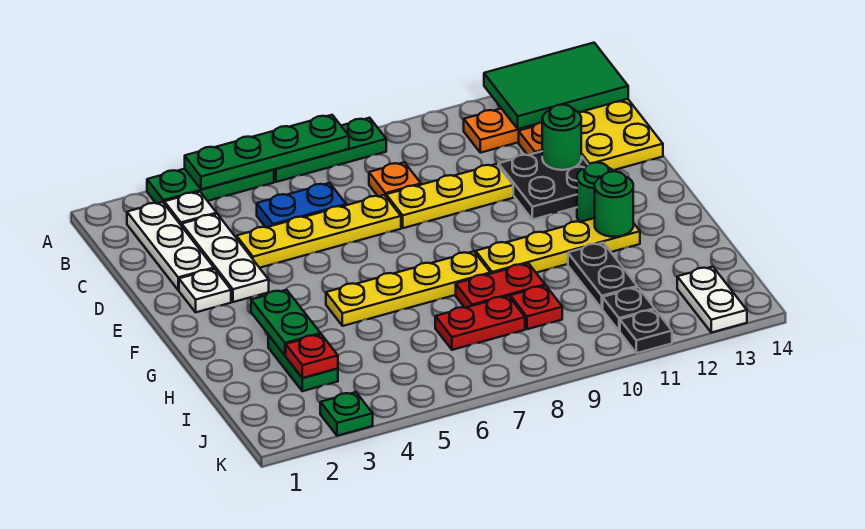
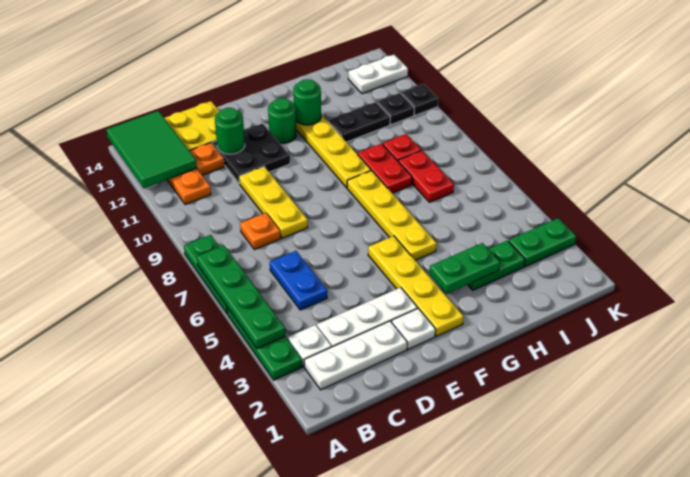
yellow plate D4:D7 level 1 -> yellow plate F2:F5 level 1
red plate I3 level 2 -> none
green plate K3 level 1 -> green plate J3:K3 level 1

